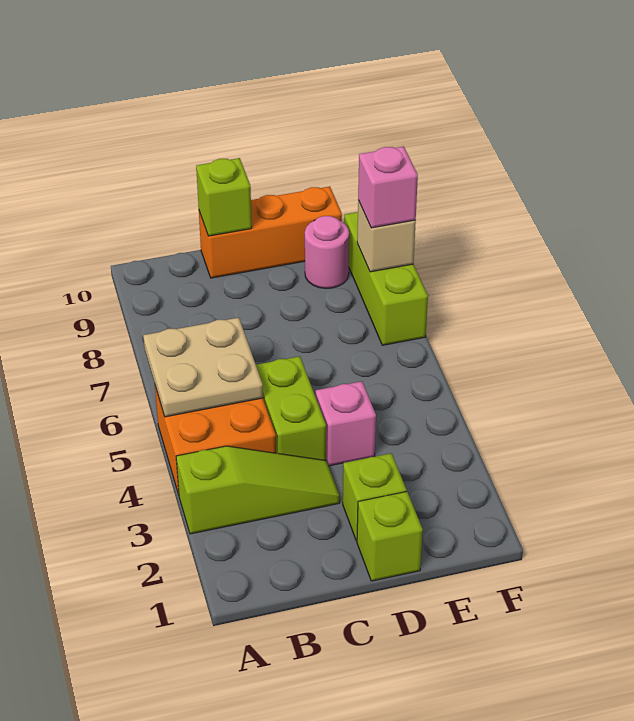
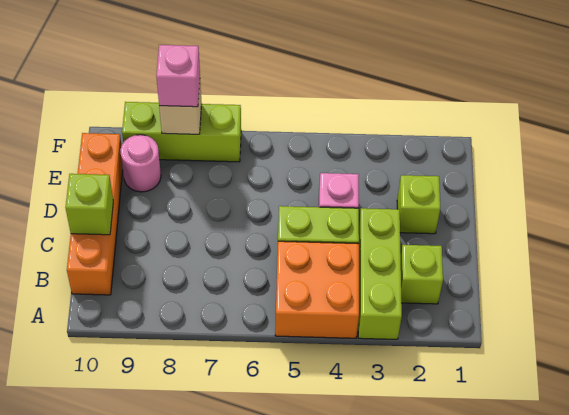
lime slope A3:C3 level 1 top A -> lime brick A3:C3 level 1
tan plate A5:B6 level 2 -> none
orange brick C10:E10 level 1 -> orange brick B10:E10 level 1
lime brick D1 level 1 -> lime brick B2 level 1

